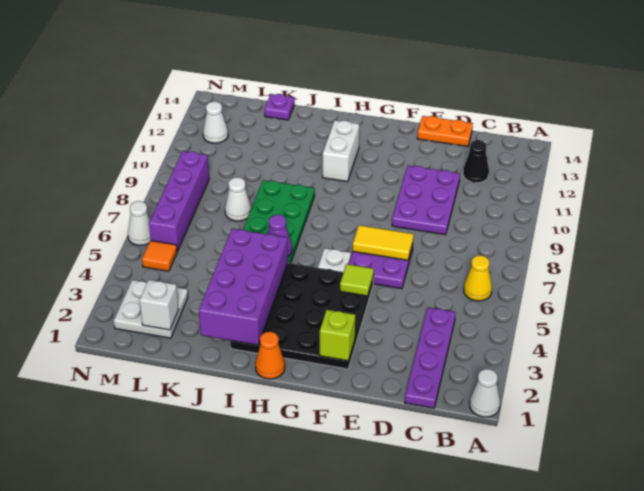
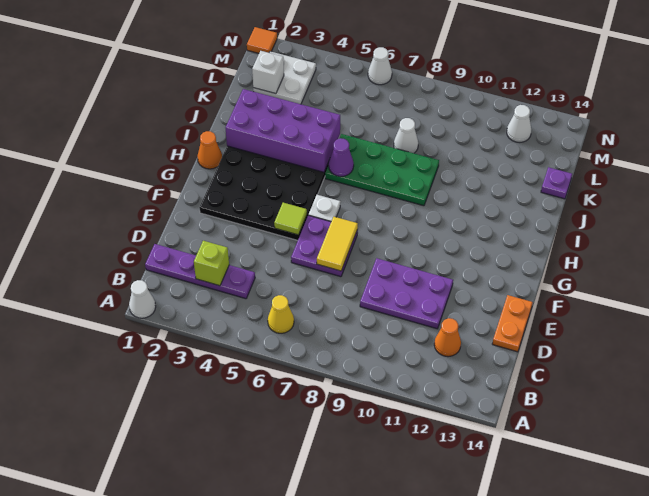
black cone C12 level 1 -> orange cone C12 level 1
lime brick F2 level 2 -> lime brick C3 level 2
white brick H11:H12 level 1 -> none
orange tile M5 level 1 -> orange tile N1 level 1
purple brick M6:M9 level 1 -> none

